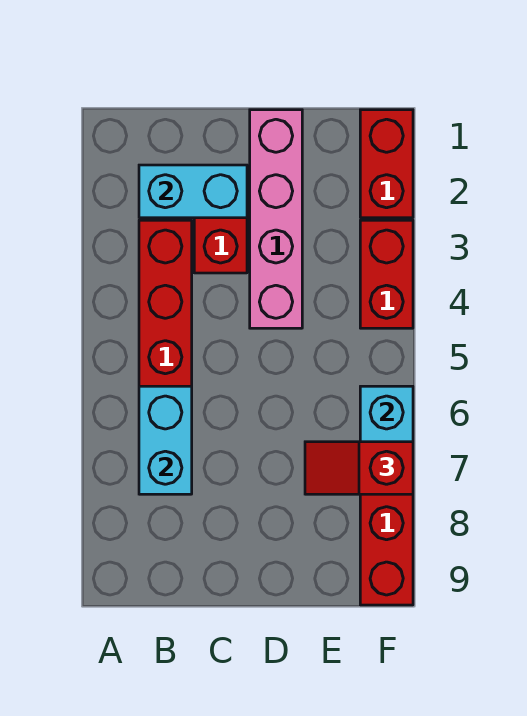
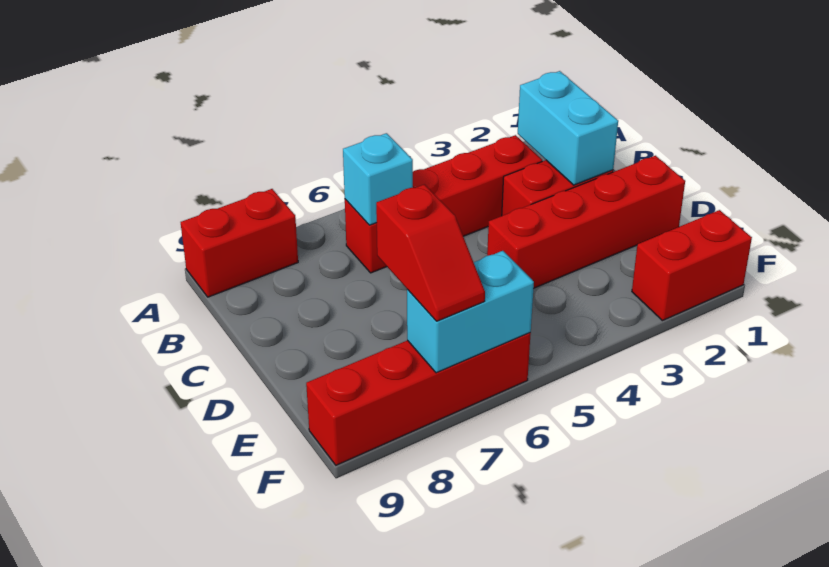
cyan brick B6:B7 level 2 -> cyan brick B6 level 2
pink brick D1:D4 level 1 -> red brick D1:D4 level 1
red slope E7:F7 level 3 top F -> red slope E7:F7 level 3 top E
red brick F3:F4 level 1 -> red brick A8:A9 level 1

